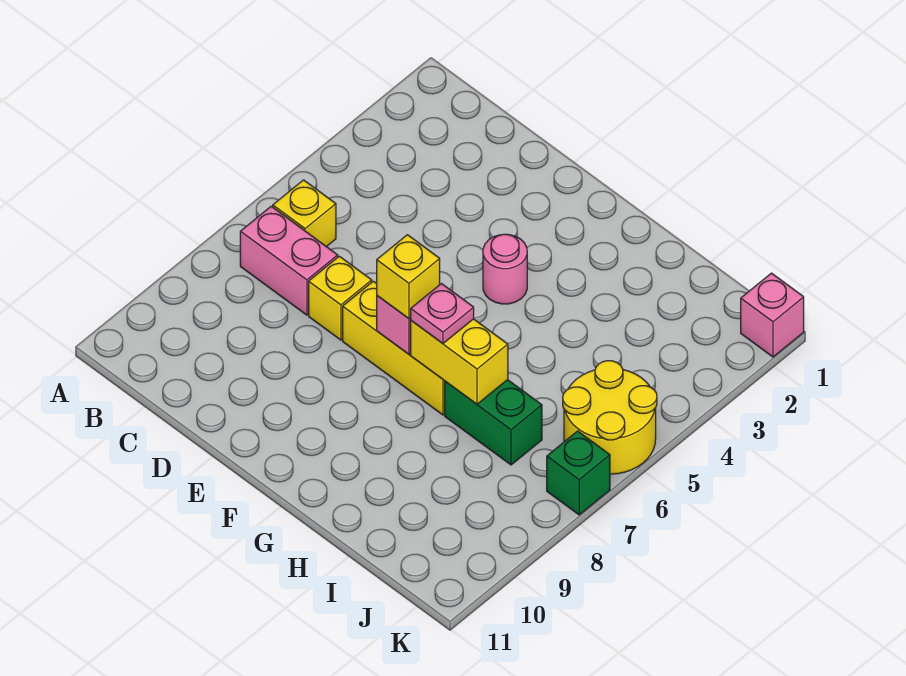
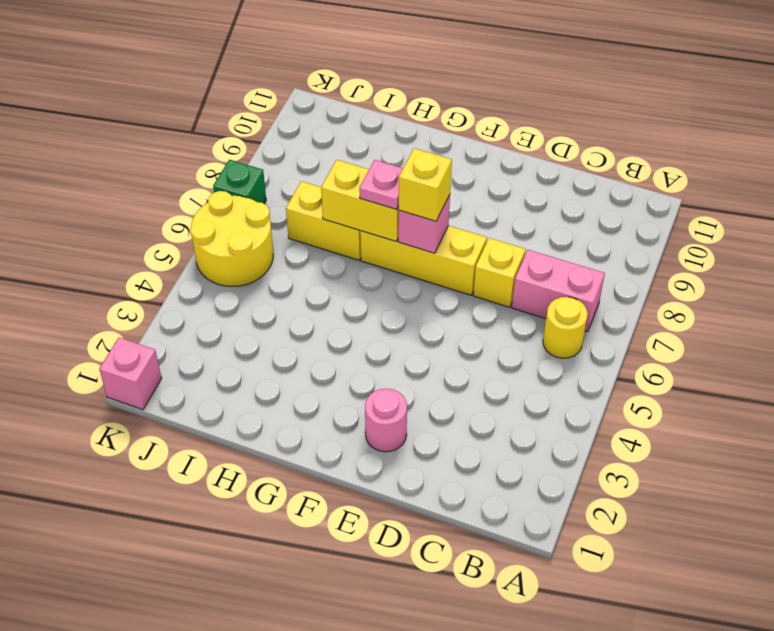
yellow brick B6 level 1 -> yellow round brick B6 level 1
pink round brick F4 level 1 -> pink round brick E2 level 1
green brick H7:I7 level 1 -> yellow brick H7:I7 level 1

